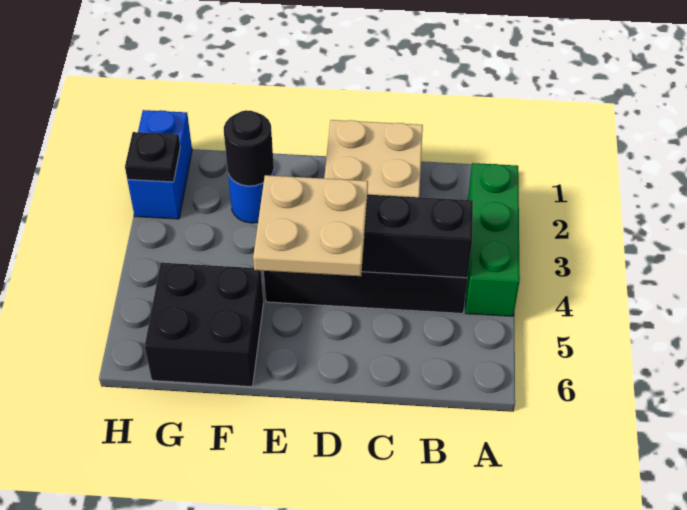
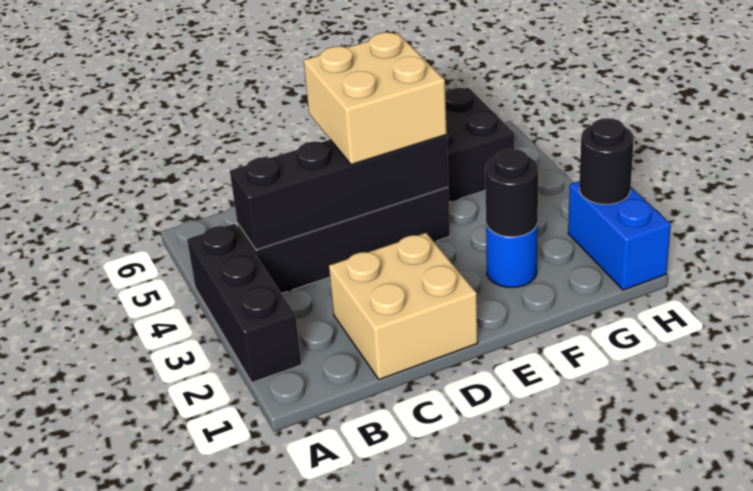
green brick A2:A4 level 1 -> black brick A2:A4 level 1
tan plate D4:E5 level 3 -> tan brick D4:E5 level 3
black plate H2 level 2 -> black round brick H2 level 2

